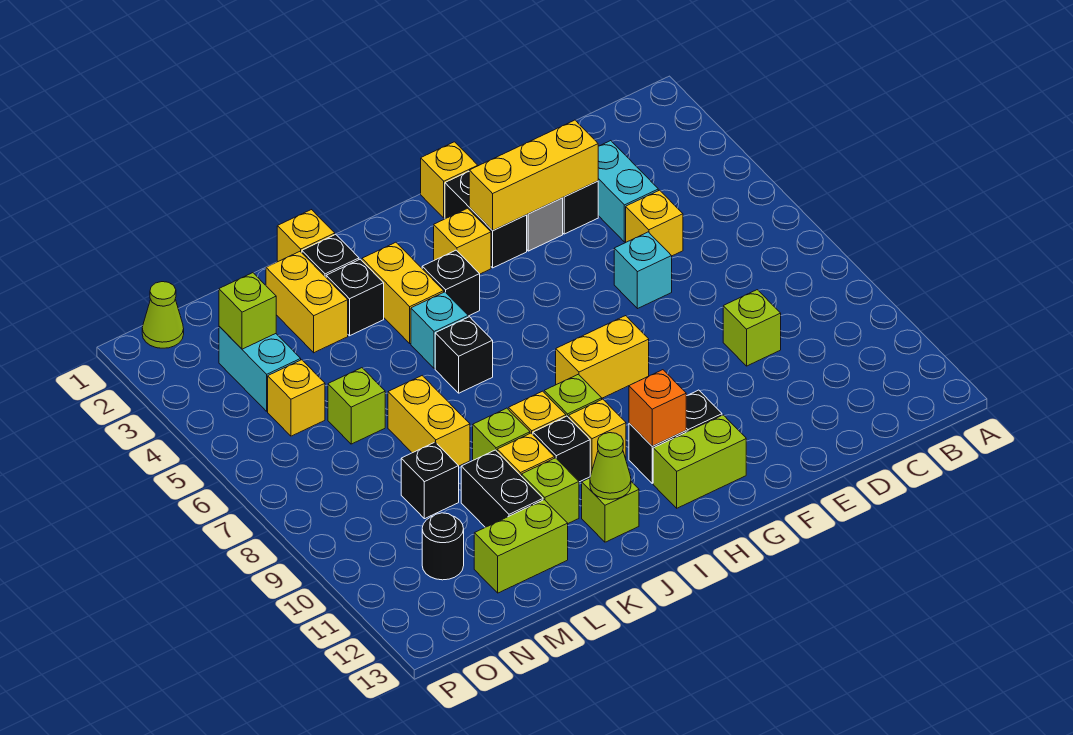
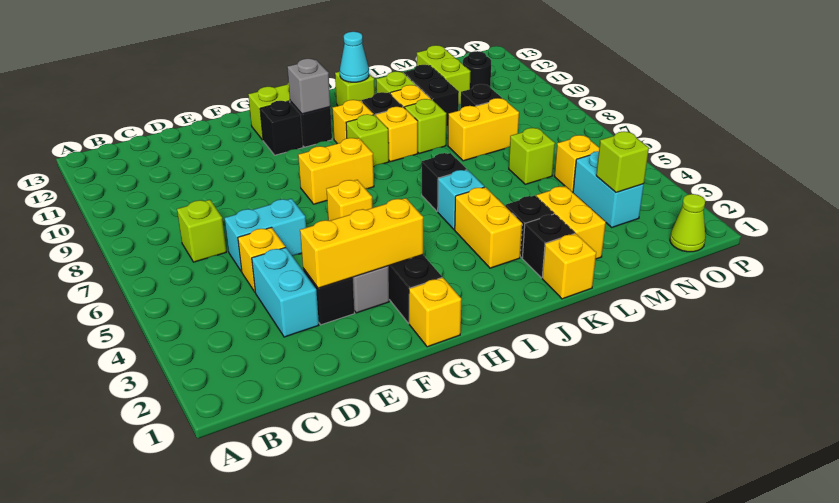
lime brick D9 level 1 -> lime brick C7 level 1
cyan brick E6 level 1 -> cyan brick D6:E6 level 1
yellow brick H3 level 1 -> yellow brick G6 level 1
orange brick H11 level 2 -> grey brick H11 level 2
black brick I4 level 1 -> none
lime cone J12 level 2 -> cyan cone J12 level 2
yellow brick L7:L8 level 1 -> yellow brick L8:M8 level 1
lime brick L12:M12 level 1 -> lime brick M11:M12 level 1

